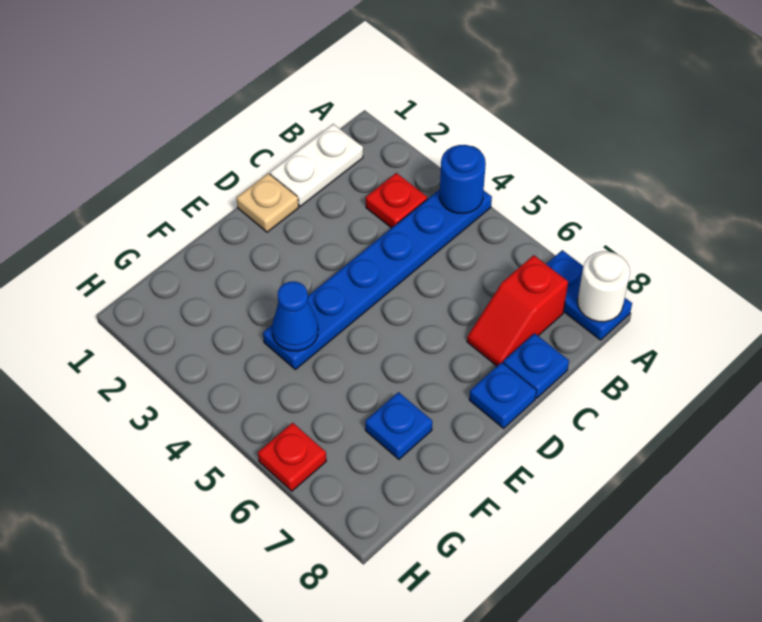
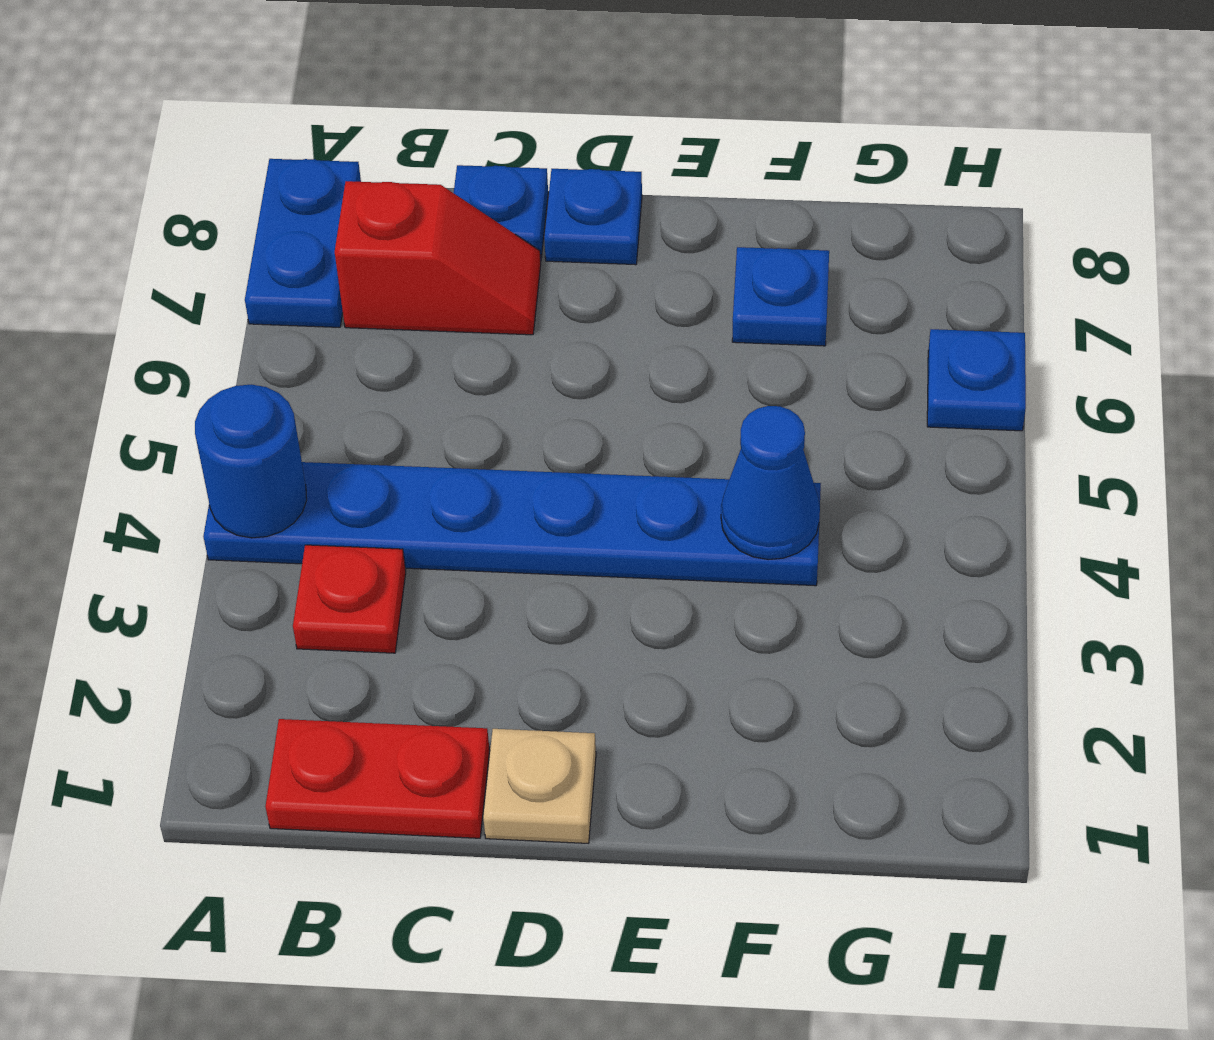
white round brick A8 level 2 -> none
white plate B1:C1 level 1 -> red plate B1:C1 level 1
red plate H6 level 1 -> blue plate H6 level 1

